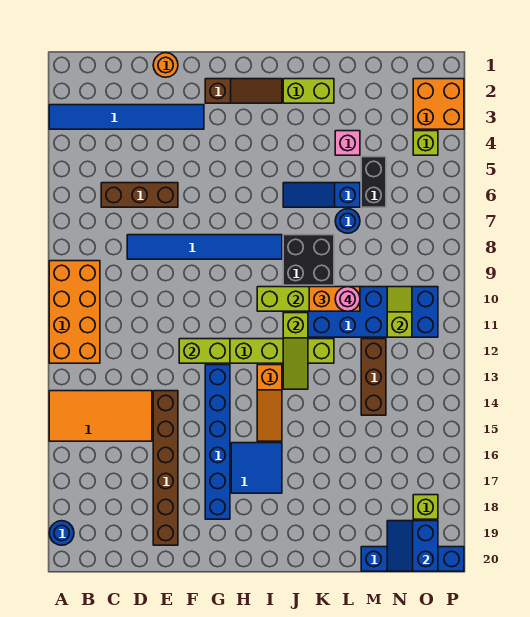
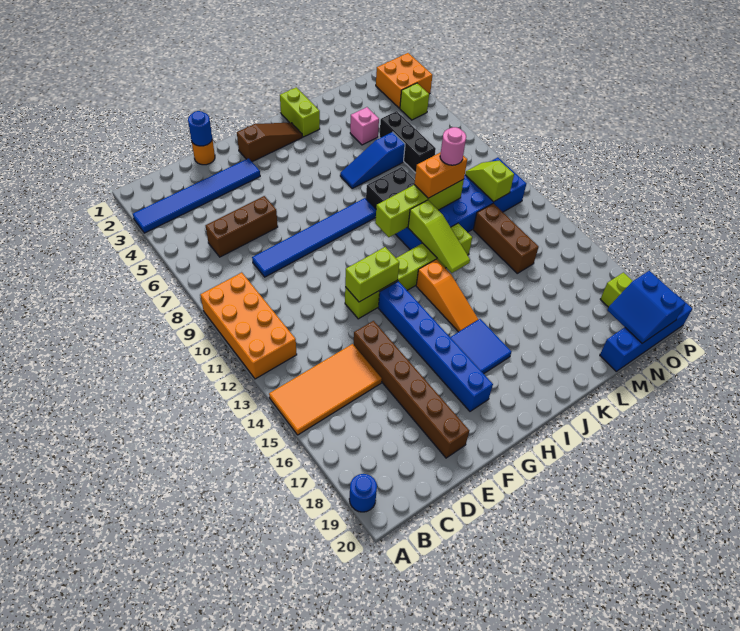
lime brick J2:K2 level 1 -> lime brick J1:J2 level 1
blue round brick L7 level 1 -> blue round brick E1 level 2
black brick M5:M6 level 1 -> black brick M5:M7 level 1

